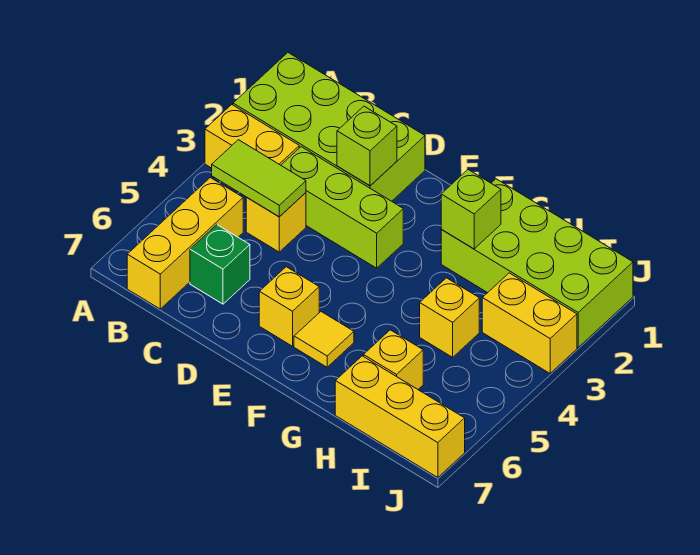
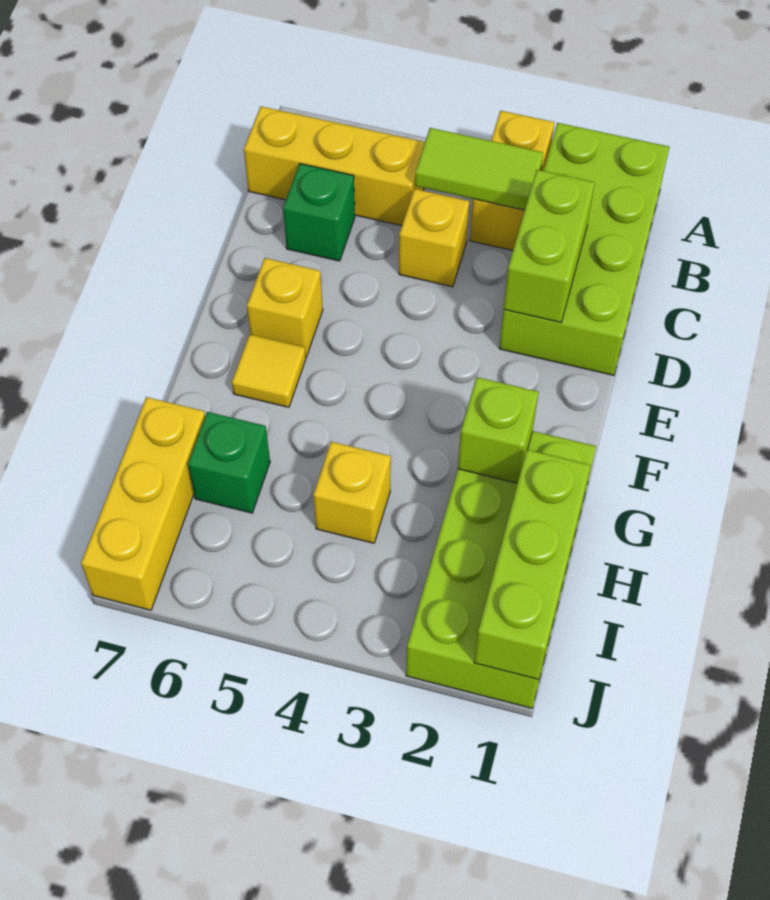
lime tile B4:C4 level 2 -> lime tile B3:B4 level 2
lime brick C3:E3 level 1 -> lime brick H1:J1 level 2
lime brick D2 level 2 -> lime brick C2:D2 level 2
yellow brick H6 level 1 -> green brick H6 level 1
yellow brick I3:J3 level 1 -> none

